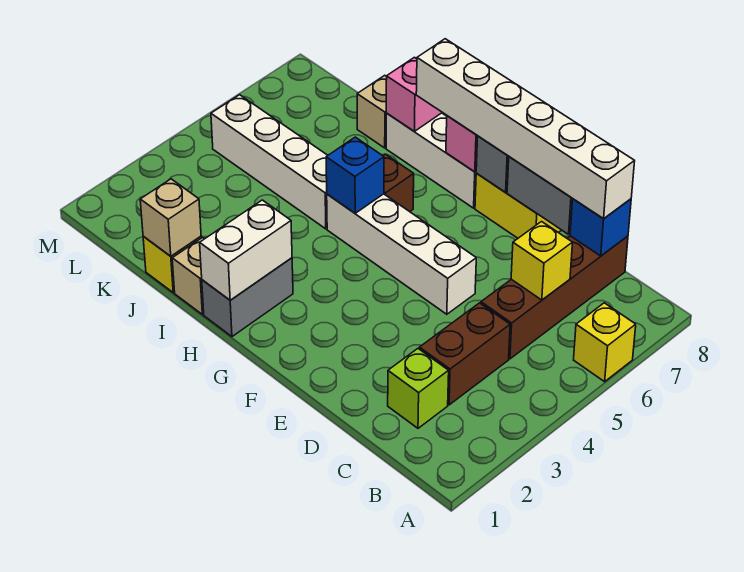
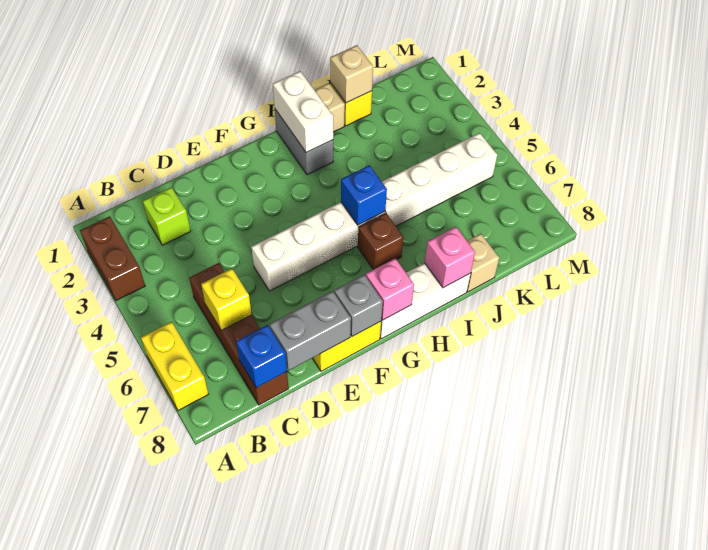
yellow brick A6 level 1 -> yellow brick A6:A7 level 1
brown brick C3:C4 level 1 -> brown brick A2:A3 level 1
white brick C8:H8 level 3 -> none

